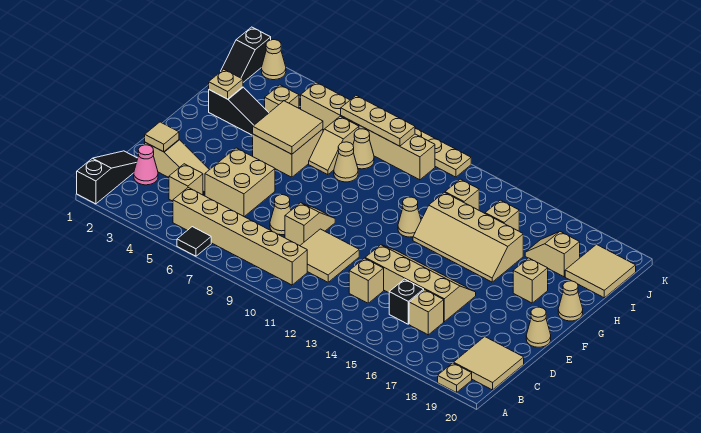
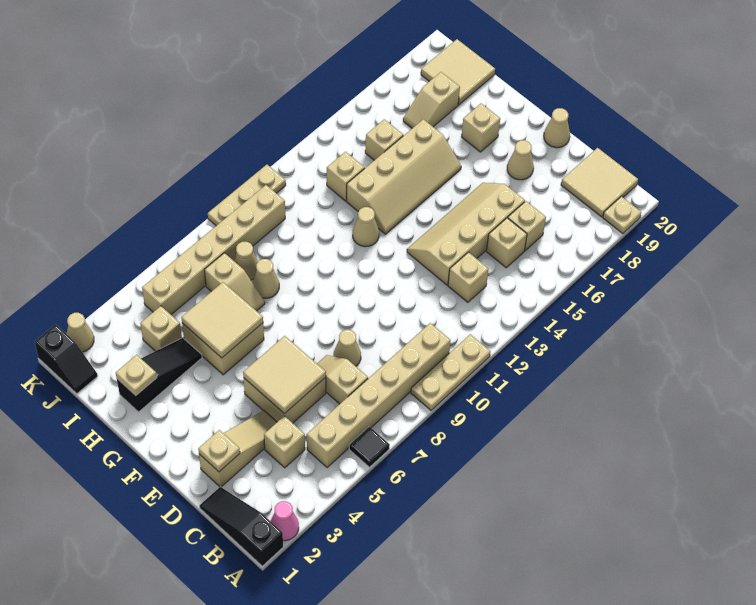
pink cone C2 level 1 -> pink cone A2 level 1
tan tile C10:D11 level 1 -> tan tile D5:E6 level 2
black brick C15 level 1 -> tan brick C15 level 1
tan tile D2 level 2 -> tan plate D2 level 2
tan slope D9:E9 level 1 top D -> tan slope C7:D7 level 1 top C
tan cone G20 level 1 -> tan cone E18 level 1
tan plate J7:J9 level 2 -> tan plate A9:A11 level 1

